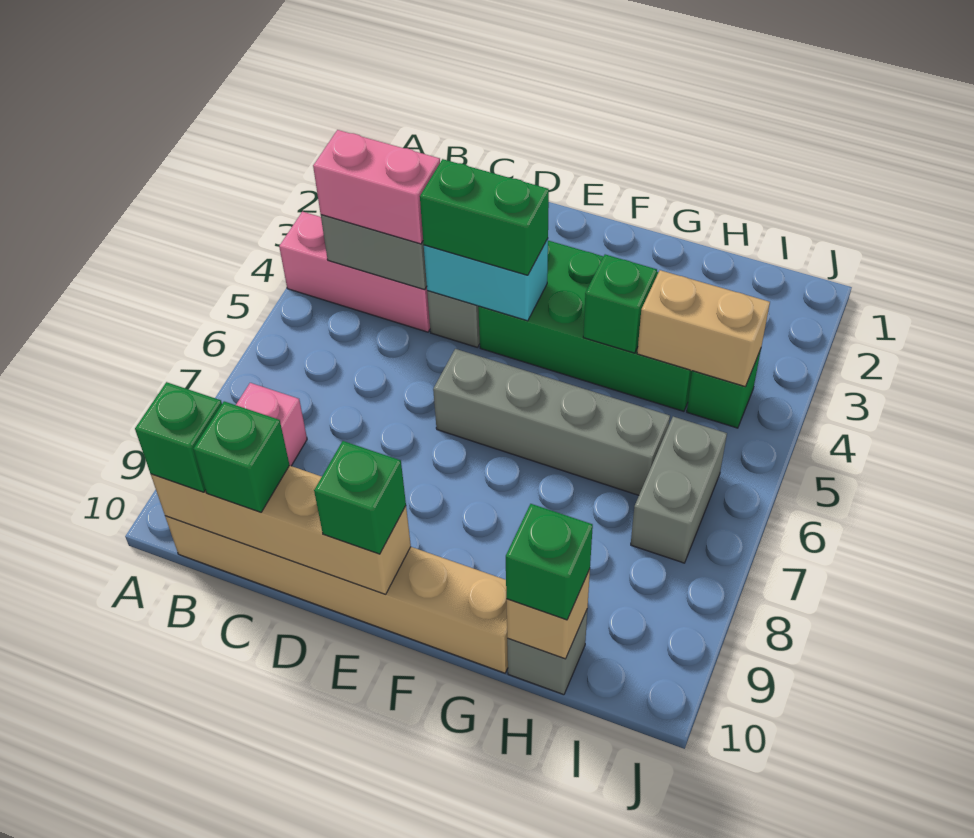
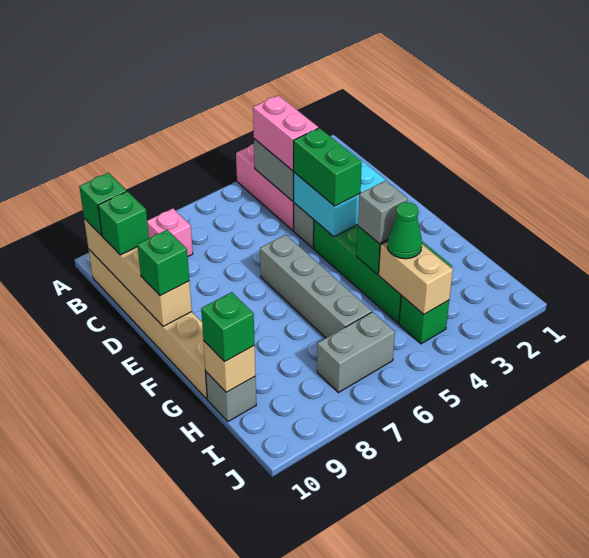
cyan brick D4:E4 level 2 -> cyan brick D3:E4 level 2
none -> grey brick G4 level 3
none -> green cone H4 level 3

